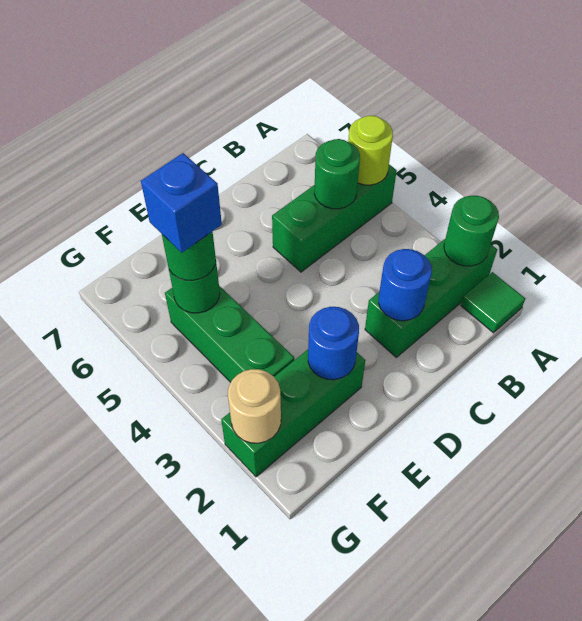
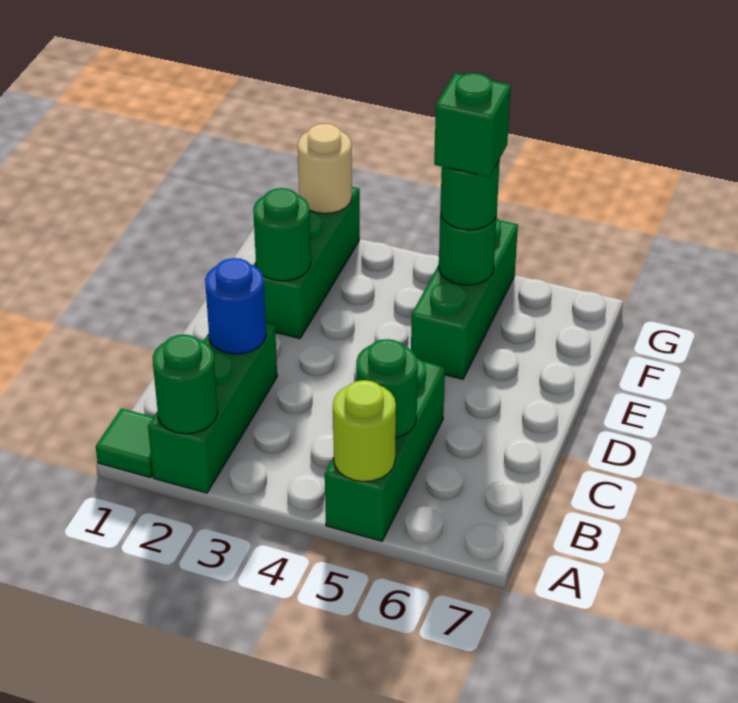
blue round brick E2 level 2 -> green round brick E2 level 2
green brick F3:F5 level 1 -> green brick E5:G5 level 1
blue brick F5 level 4 -> green brick F5 level 4

